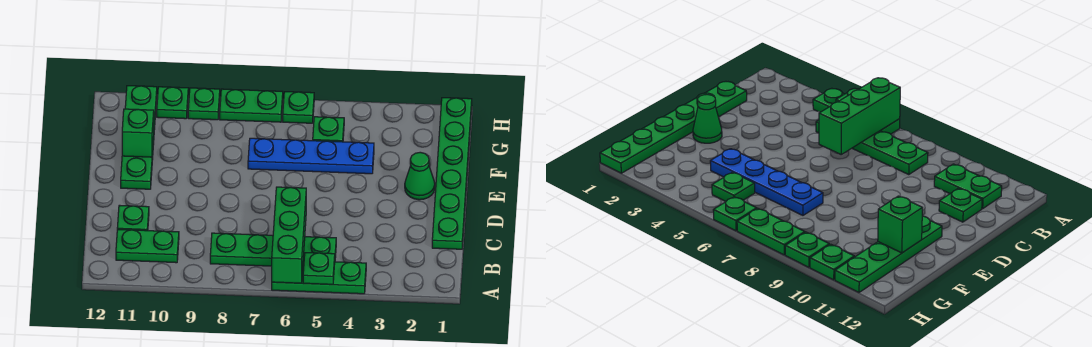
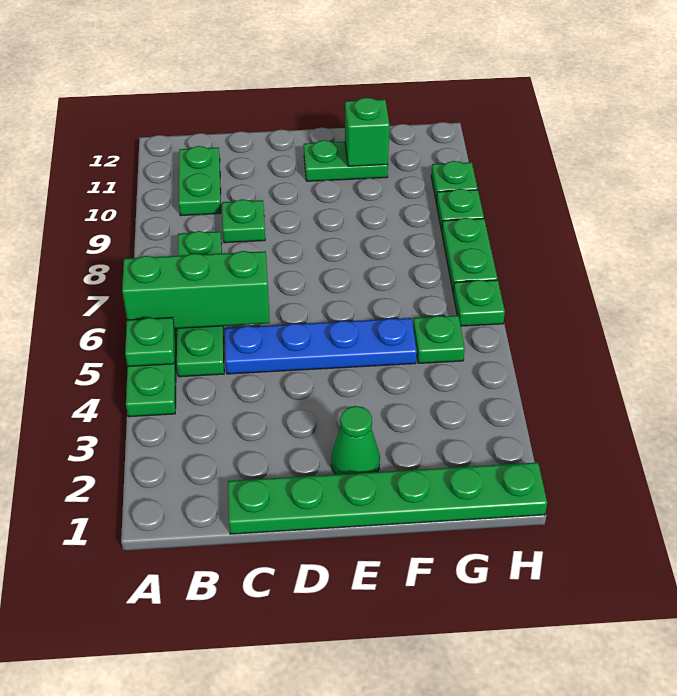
green plate C11 level 1 -> green plate C9 level 1
green plate E11:H11 level 1 -> green plate E11:F11 level 1
blue plate F4:F7 level 1 -> blue plate C5:F5 level 1

